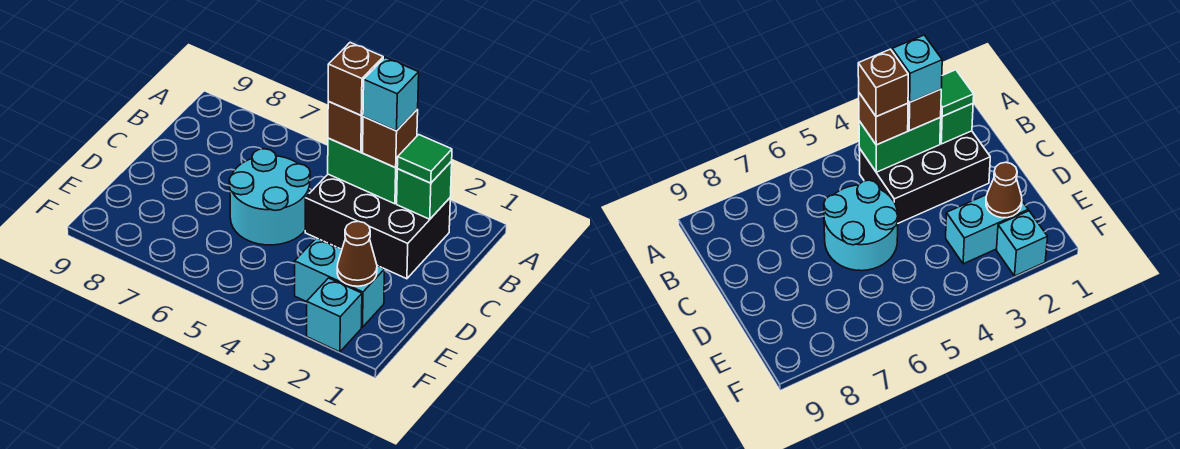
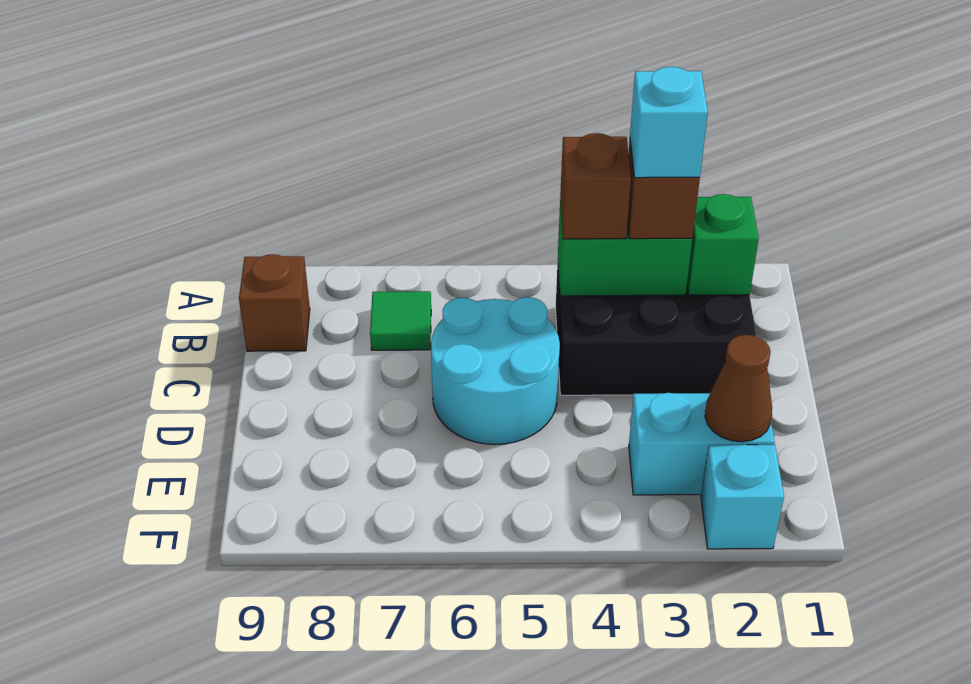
green tile B2 level 3 -> green tile B7 level 1
brown brick B4 level 4 -> brown brick B9 level 1

